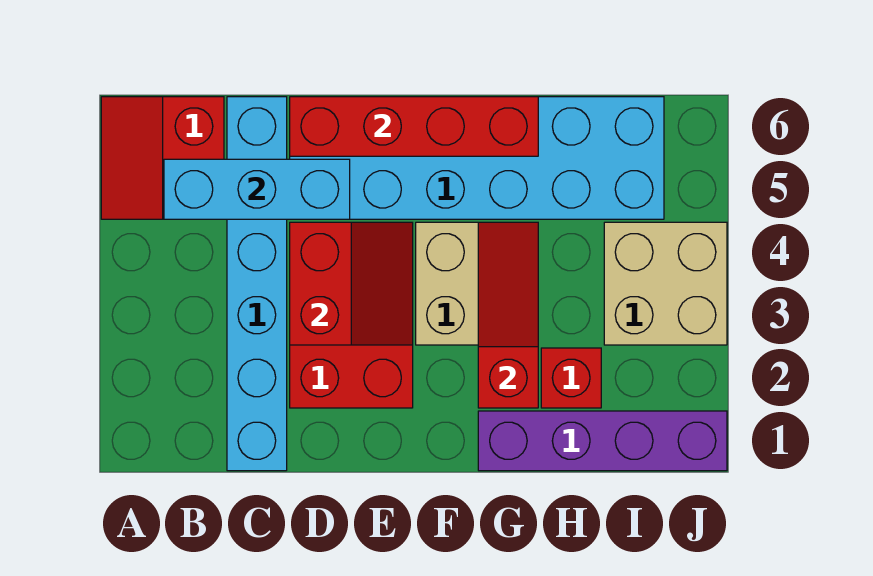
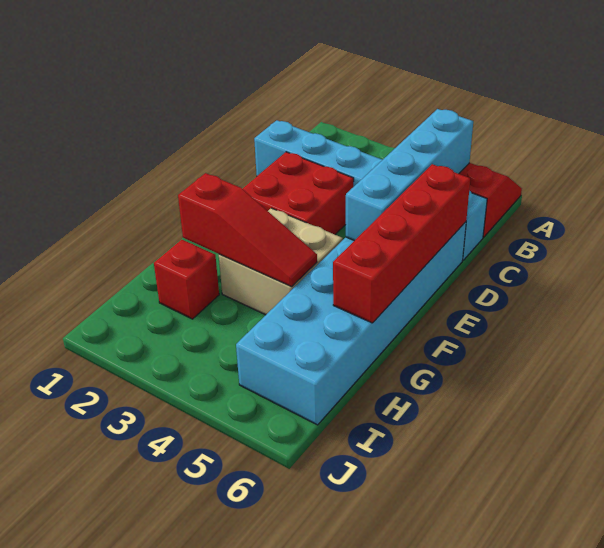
cyan brick B5:D5 level 2 -> cyan brick B5:E5 level 2
red slope D3:E4 level 2 top D -> none
purple brick G1:J1 level 1 -> none
tan brick I3:J4 level 1 -> none

